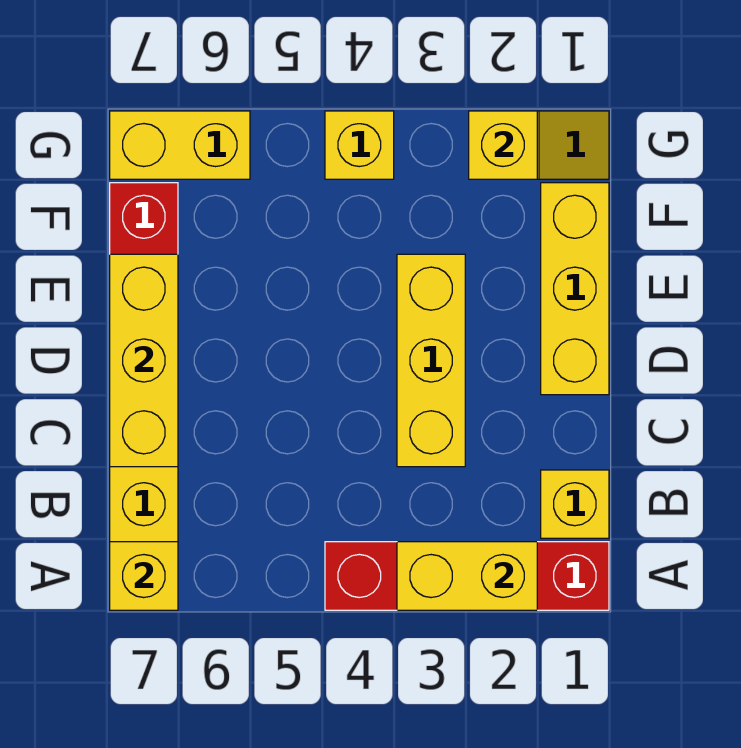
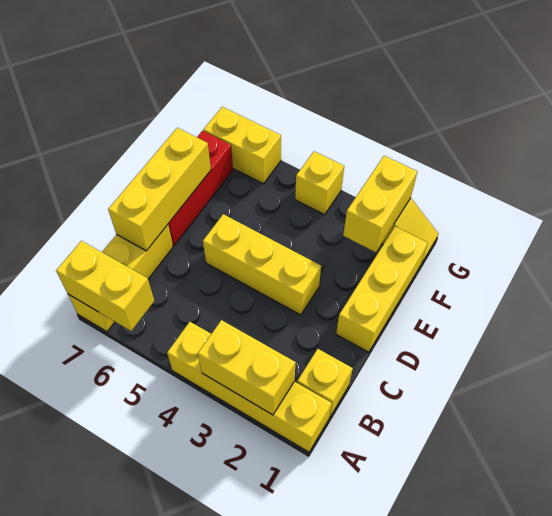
red brick A1:A4 level 1 -> yellow brick A1:A4 level 1
yellow brick A7 level 2 -> yellow brick A6:A7 level 2
yellow brick C3:E3 level 1 -> yellow brick D3:D5 level 1
yellow brick G2 level 2 -> yellow brick F2:G2 level 2

